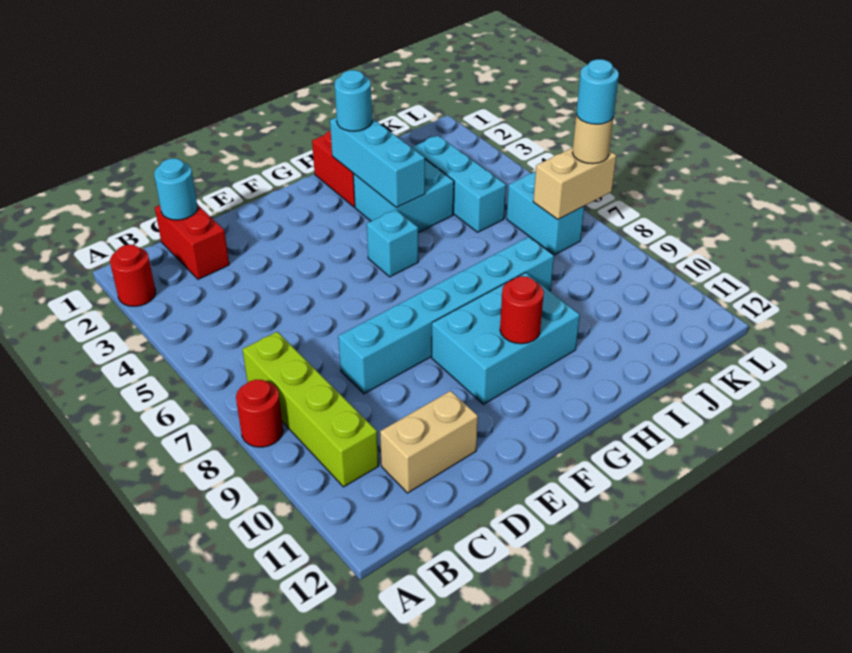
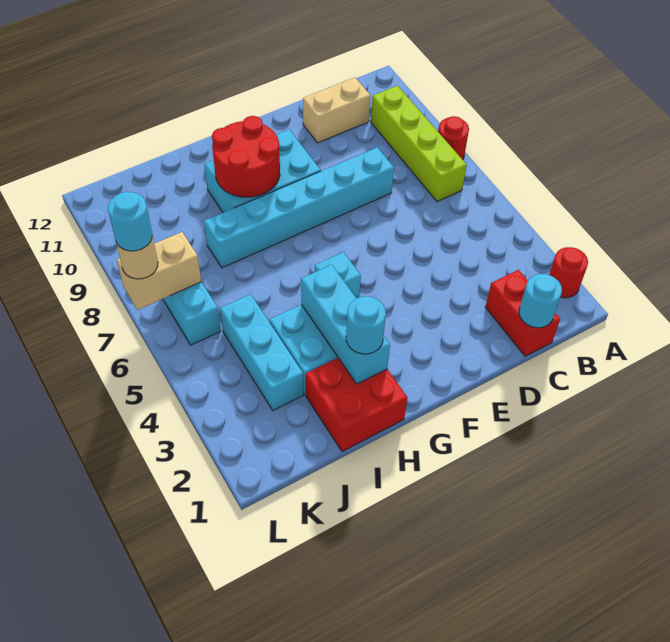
red round brick G10 level 2 -> red round brick G9:H10 level 2

